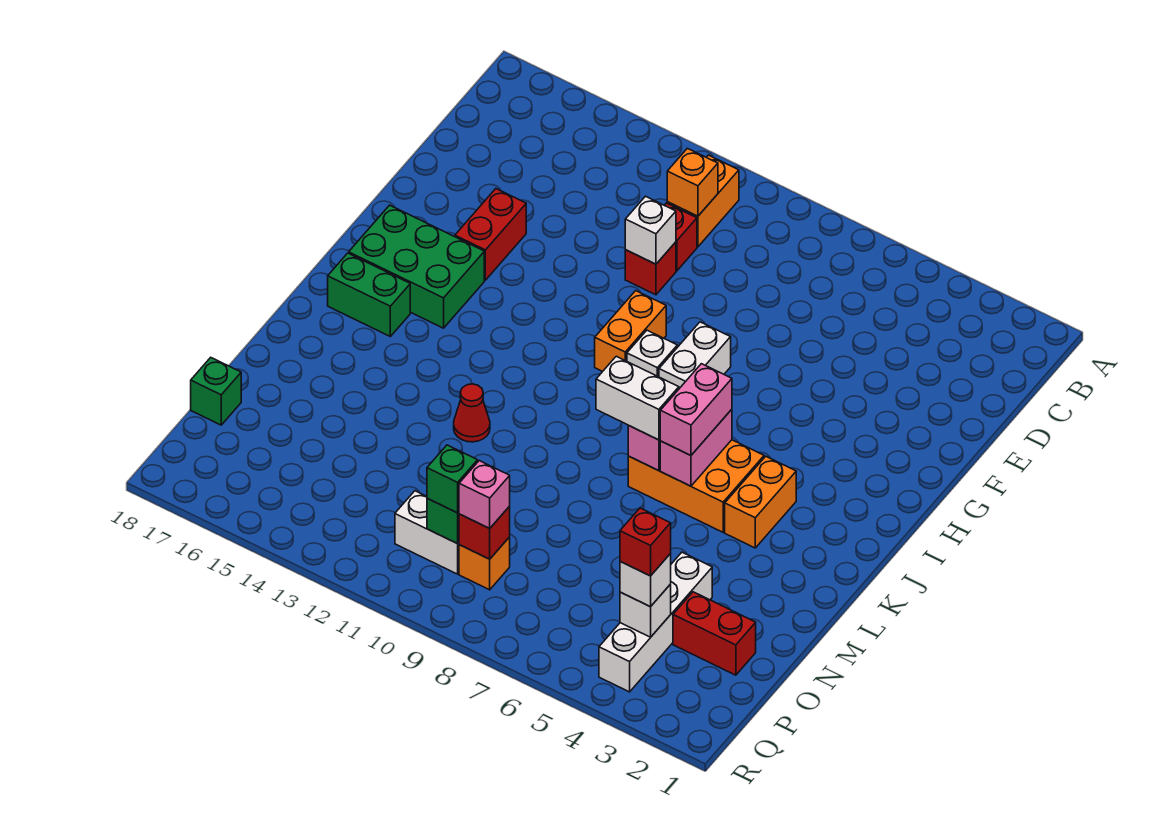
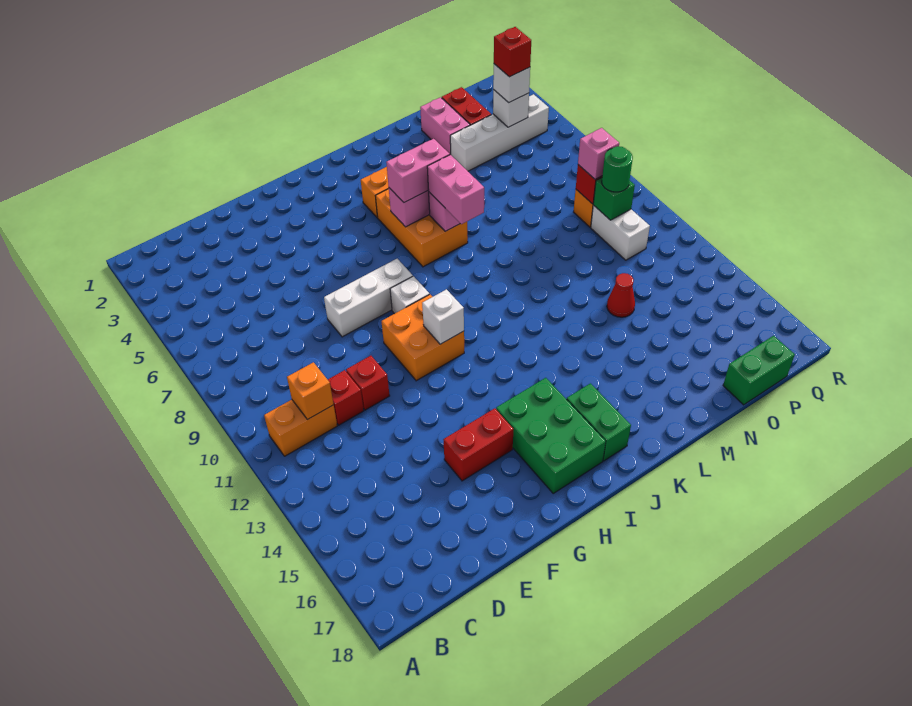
white brick E11 level 2 -> white brick H11 level 2
white brick G8:H8 level 1 -> white brick F8:H8 level 1
orange brick G10:H10 level 1 -> orange brick G10:H11 level 1
white brick K7:K8 level 3 -> pink brick K7:K8 level 3
red cone L12 level 1 -> red cone N13 level 1
none -> pink brick N2:N3 level 1
green brick O18 level 1 -> green brick O18:P18 level 1
green brick P10 level 3 -> green round brick P10 level 3

